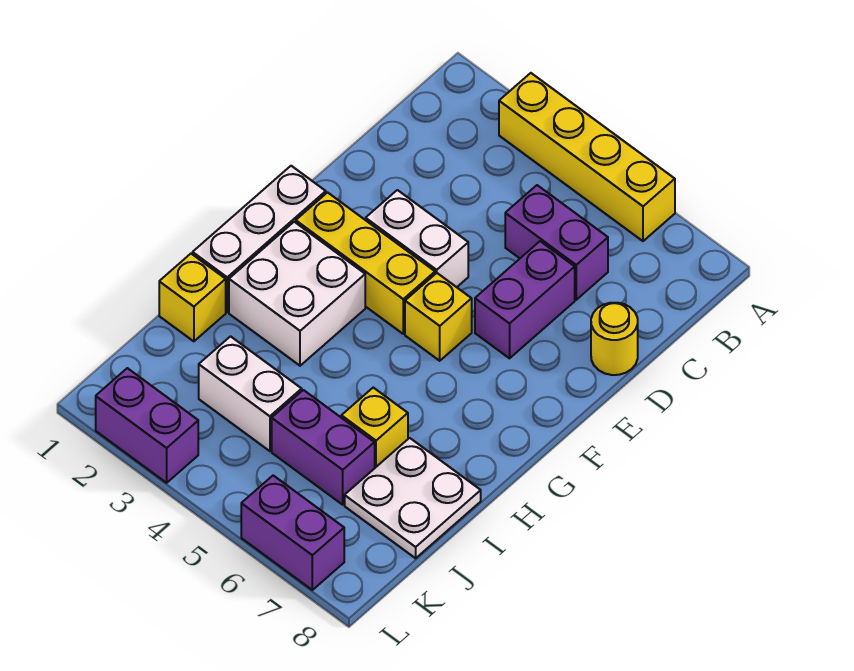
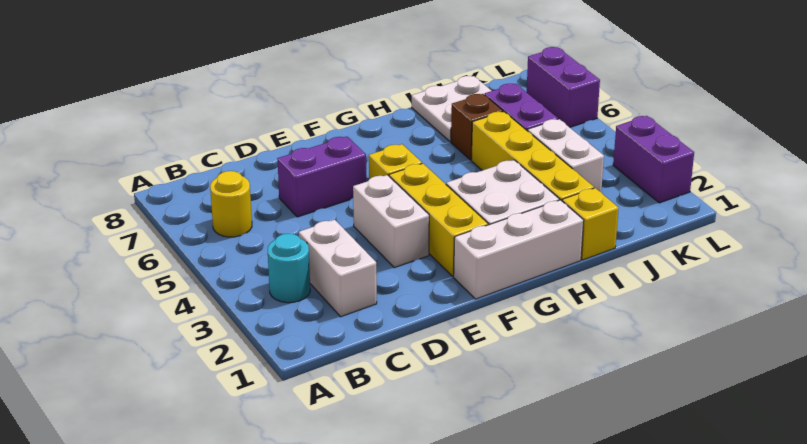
yellow brick A3:A6 level 1 -> yellow brick I2:I5 level 1
none -> cyan round brick B3 level 1
none -> white brick C2:C3 level 1
purple brick C5:C6 level 1 -> none
yellow round brick D8 level 1 -> yellow round brick B6 level 1
yellow brick I6 level 1 -> brown brick I6 level 1

